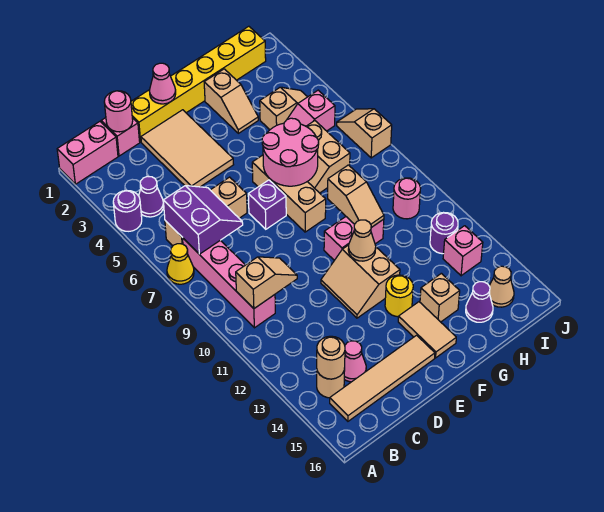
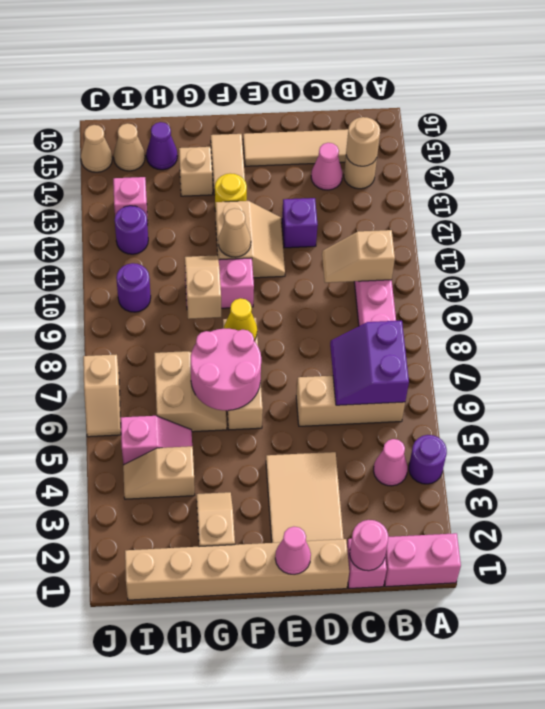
yellow cone A7 level 1 -> yellow cone F8 level 2
purple cone B4 level 1 -> pink cone B4 level 1
yellow brick D1:I1 level 1 -> tan brick D1:I1 level 1
purple brick E7 level 1 -> purple brick D12 level 1
pink round brick I10 level 1 -> purple round brick I10 level 1
none -> tan cone J15 level 1

